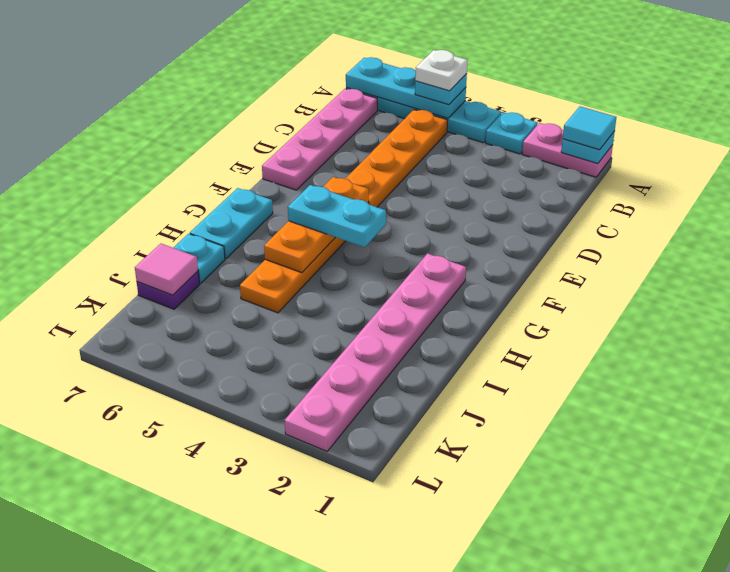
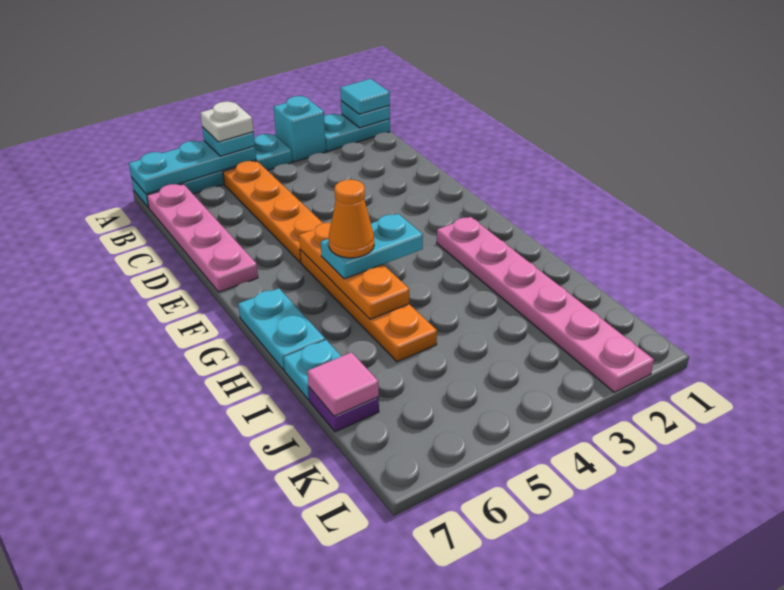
pink plate A1:A2 level 1 -> cyan plate A1:A2 level 1
cyan plate A3 level 1 -> cyan brick A3 level 1
none -> orange cone G5 level 4

